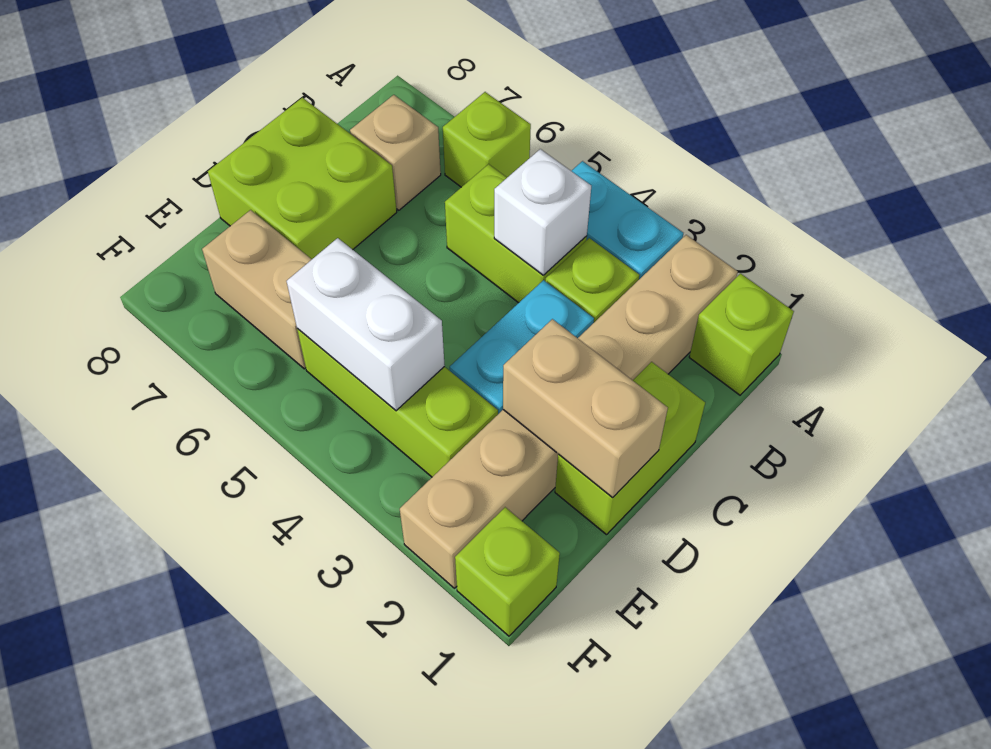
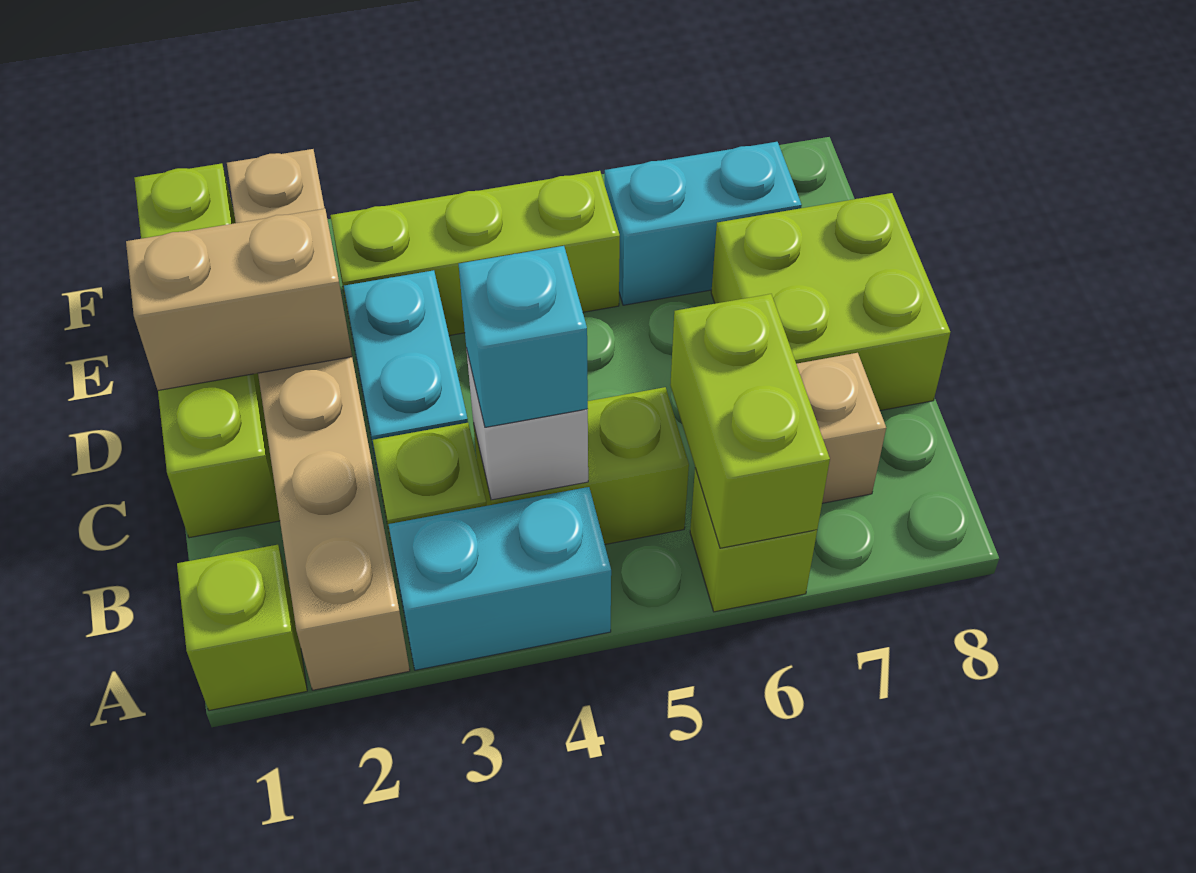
none -> lime brick A6:B6 level 2
none -> cyan brick B4 level 3
white brick E4:E5 level 2 -> none
tan brick E6:E7 level 1 -> cyan brick E6:E7 level 1

